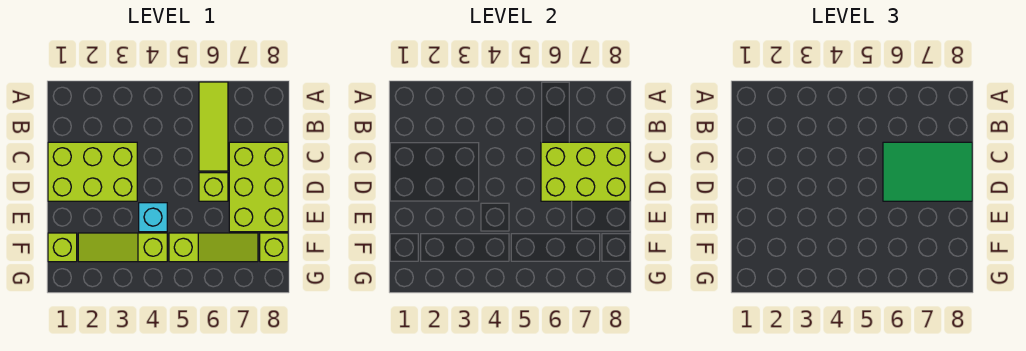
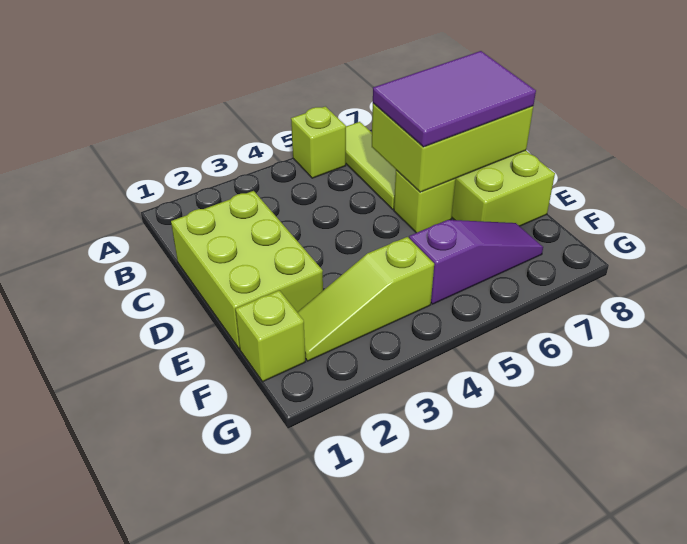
lime brick C1:D3 level 1 -> lime brick C1:E2 level 1
green tile C6:D8 level 3 -> purple tile C6:D8 level 3
cyan brick E4 level 1 -> none
lime slope F5:F7 level 1 top 5 -> purple slope F5:F7 level 1 top 5
lime brick F8 level 1 -> lime brick A5 level 1

